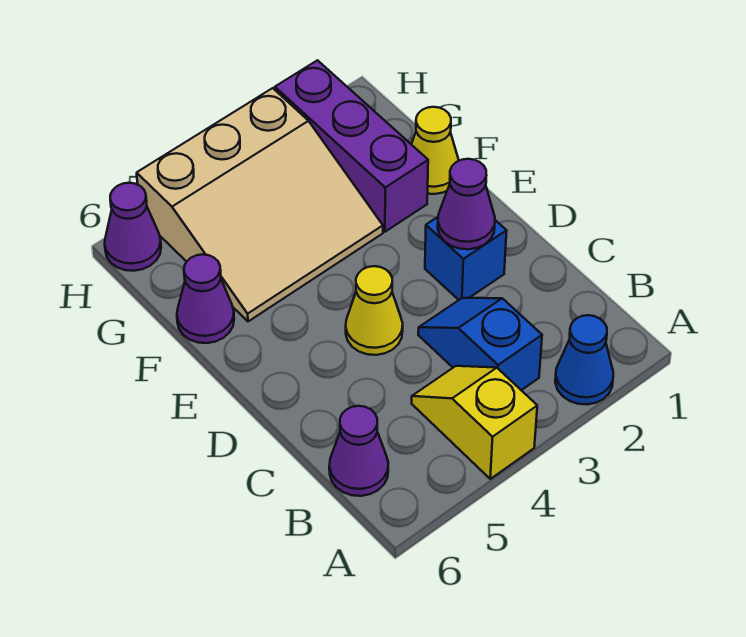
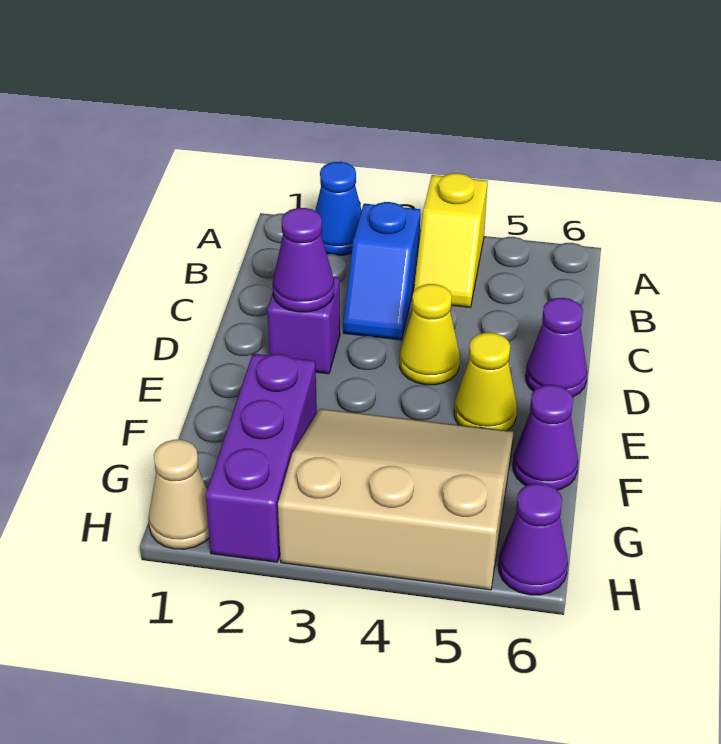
purple cone B6 level 1 -> purple cone D6 level 1
blue brick D2 level 1 -> purple brick D2 level 1
yellow cone F1 level 1 -> yellow cone E5 level 1
none -> tan cone H1 level 1

